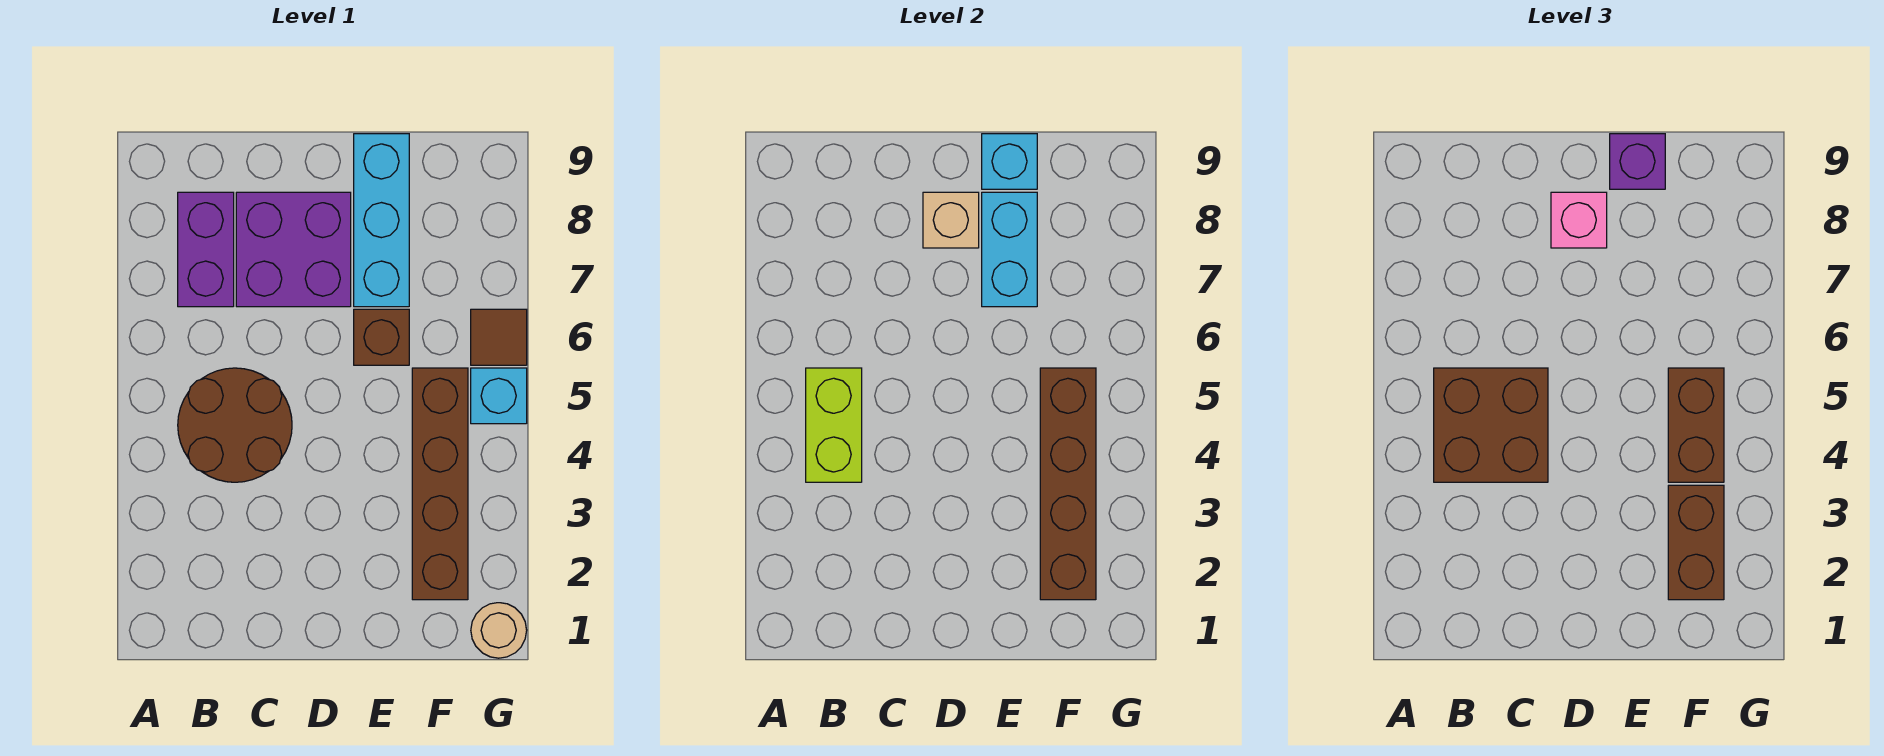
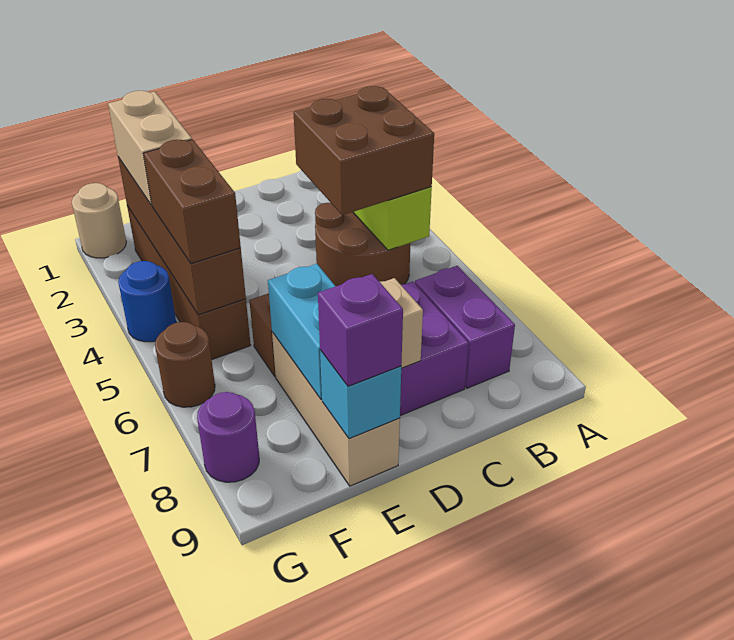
pink brick D8 level 3 -> none
cyan brick E7:E9 level 1 -> tan brick E7:E9 level 1
brown brick F2:F3 level 3 -> tan brick F2:F3 level 3
none -> blue round brick G4 level 1
cyan brick G5 level 1 -> none
brown tile G6 level 1 -> brown round brick G6 level 1
none -> purple round brick G8 level 1

